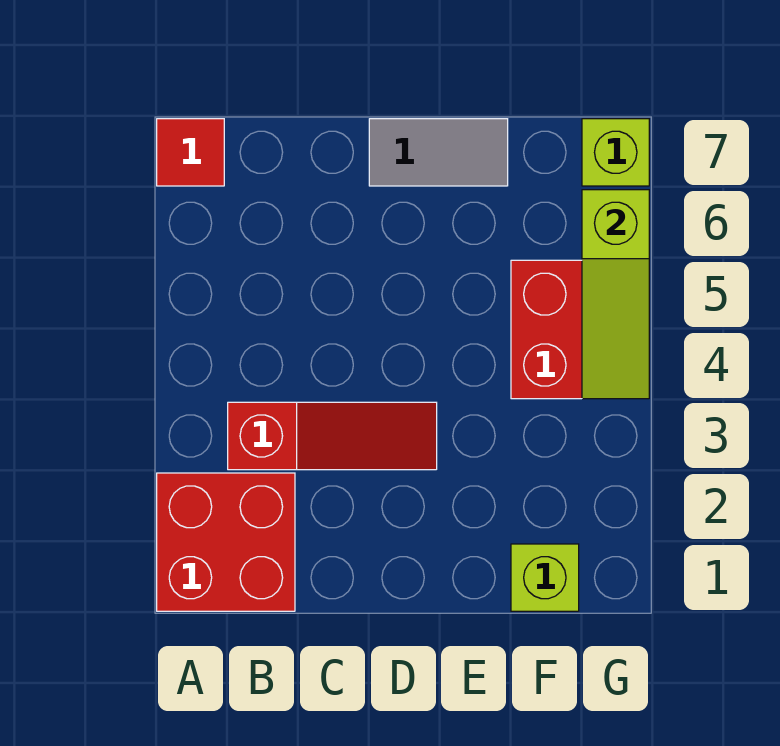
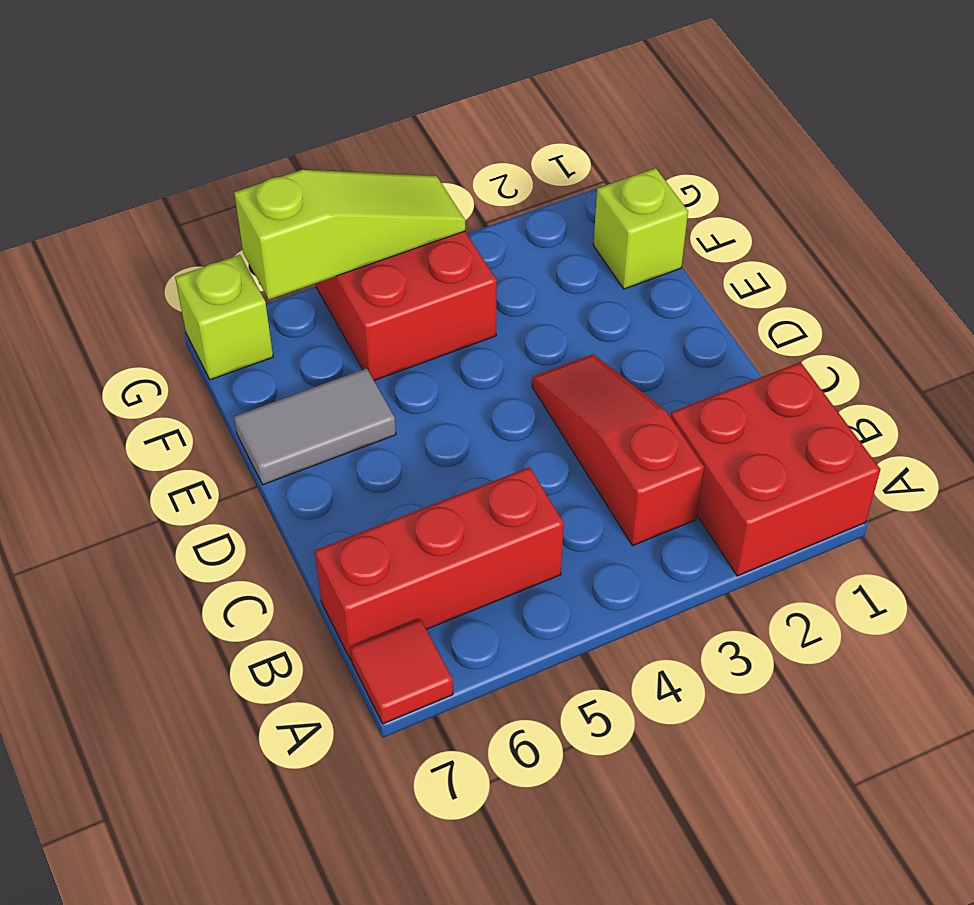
none -> red brick B5:B7 level 1
grey tile D7:E7 level 1 -> grey tile E6:E7 level 1

